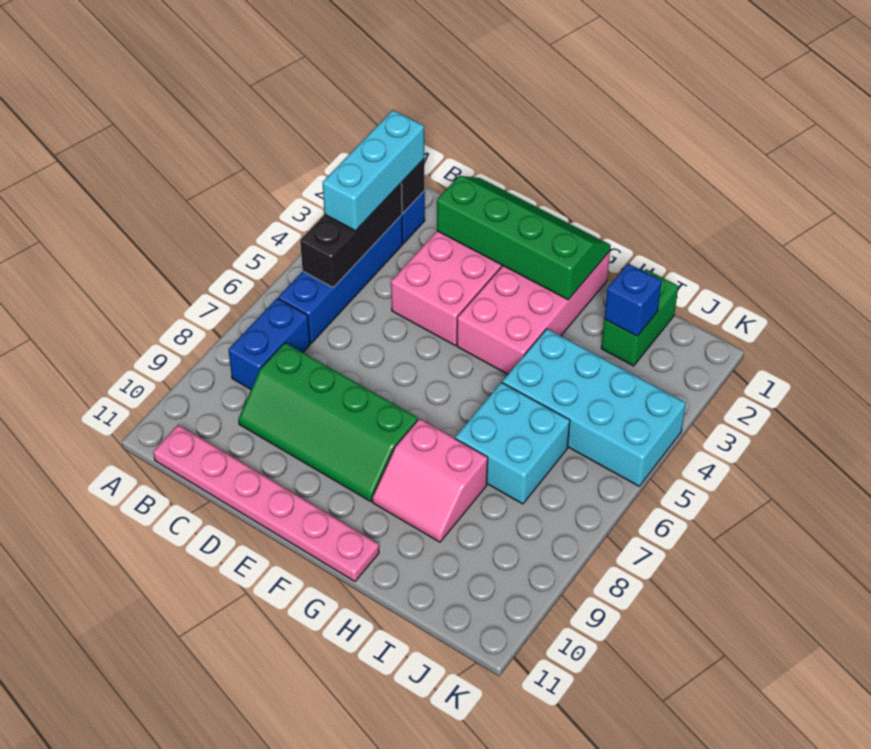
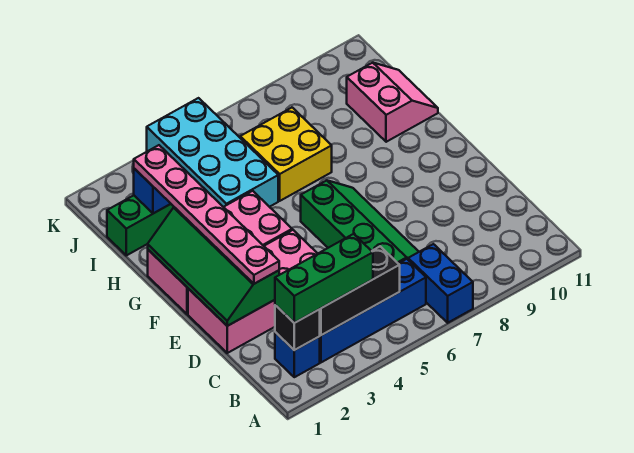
cyan brick B2:B4 level 3 -> green brick B2:B4 level 3
blue brick B7:B8 level 1 -> blue brick A7:B7 level 1
pink plate B11:G11 level 1 -> pink plate D2:I2 level 3
green slope C8:F9 level 1 top 8 -> green slope C6:F7 level 1 top 6
pink slope G8:H9 level 1 top 8 -> pink slope H10:I11 level 1 top 10
cyan brick H6:I7 level 1 -> yellow brick H6:I7 level 1

